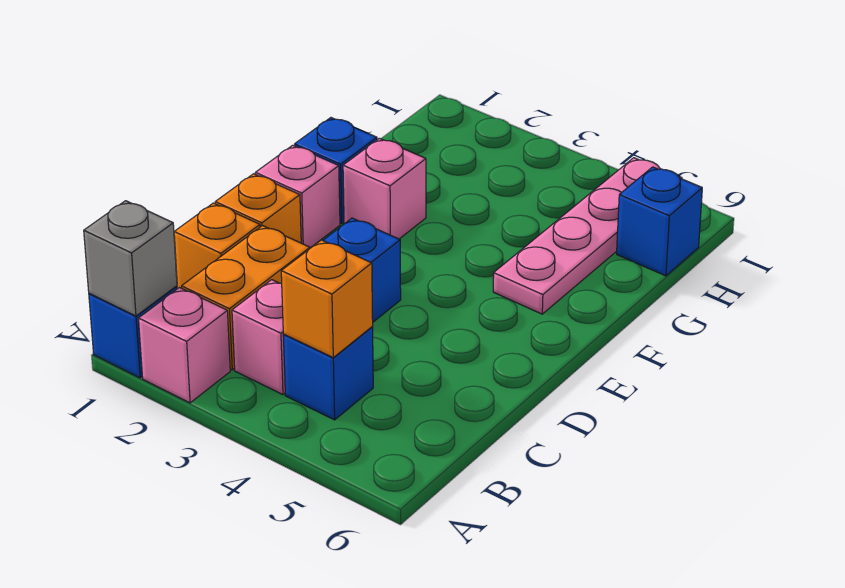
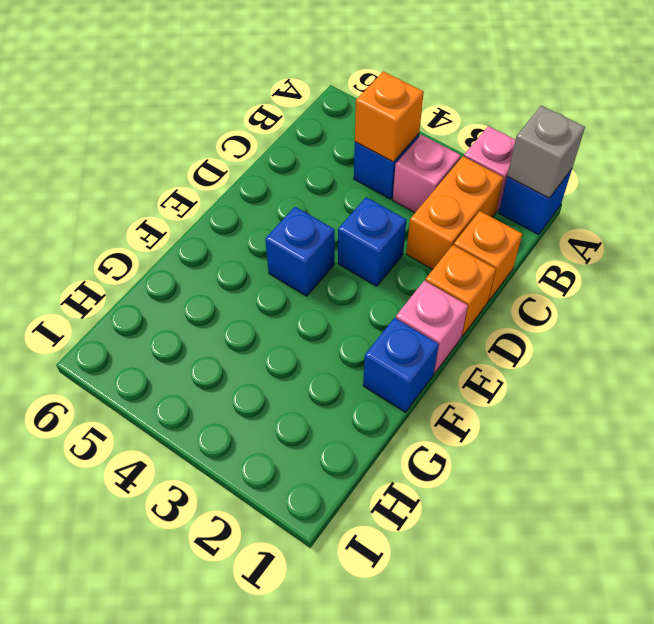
pink brick F2 level 1 -> none
pink plate F5:I5 level 1 -> none
blue brick H6 level 1 -> blue brick E4 level 1

